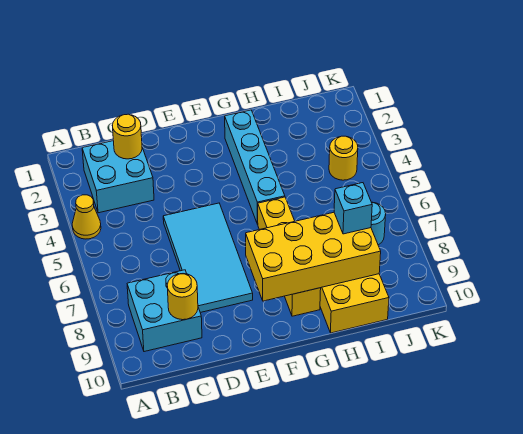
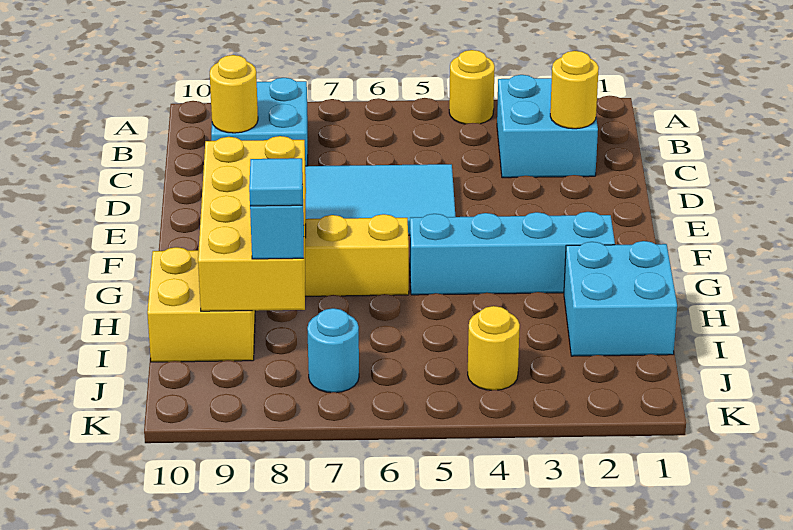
yellow cone A4 level 1 -> yellow round brick A4 level 1
none -> cyan brick H1:I2 level 1
none -> cyan tile I8 level 4

